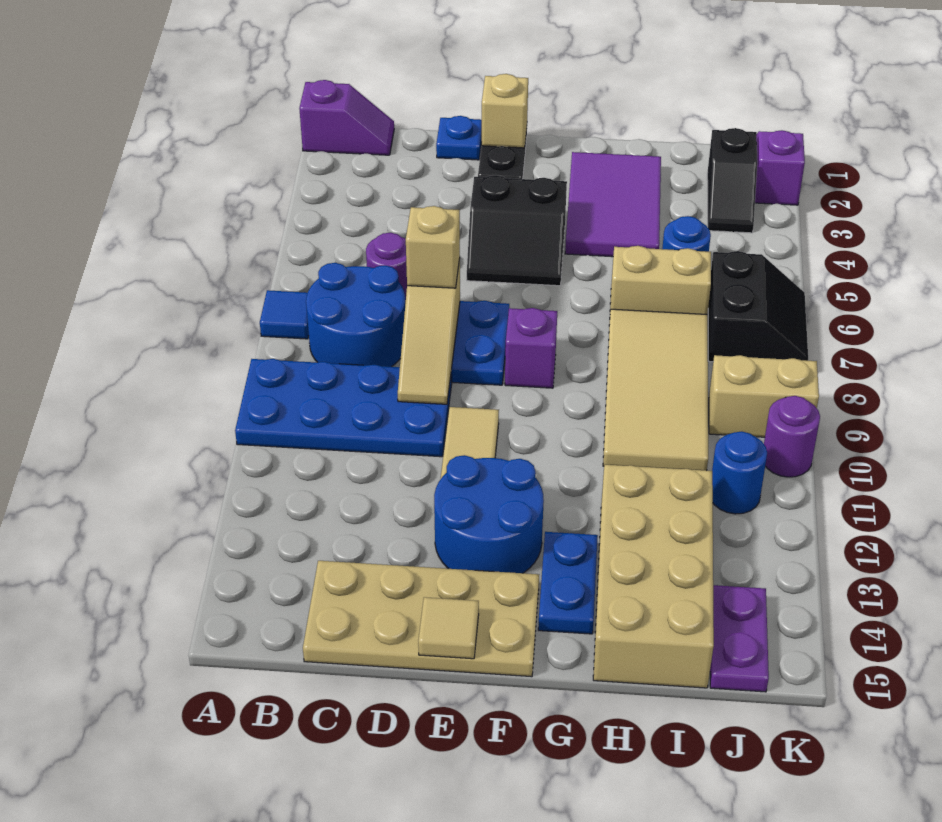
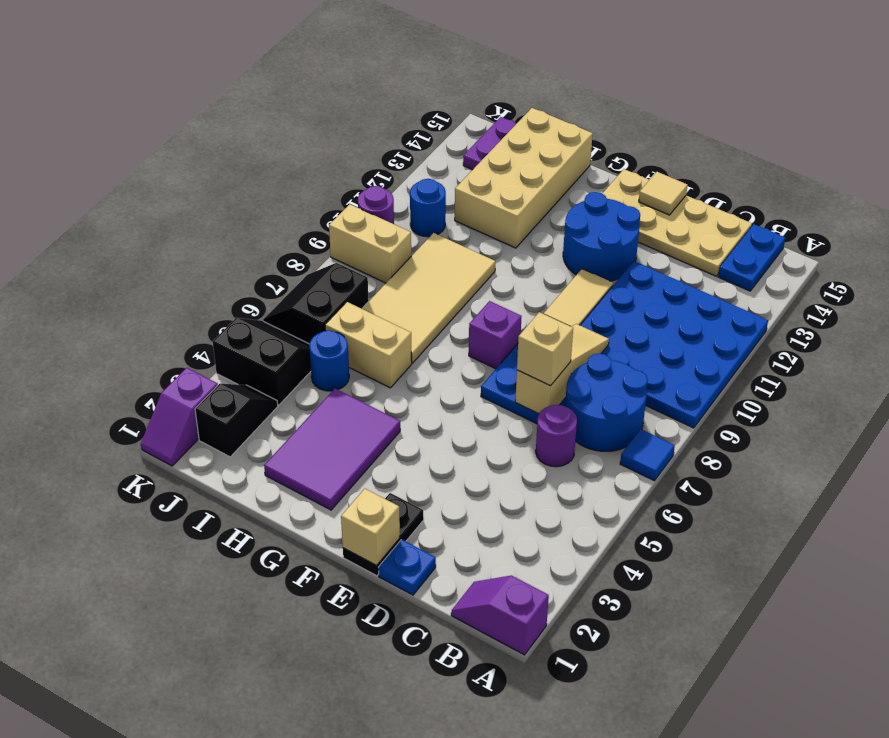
blue plate A9:D10 level 1 -> blue plate A9:D12 level 1
black slope E4:F5 level 1 top 4 -> black slope J4:K5 level 1 top 4
blue plate G13:G14 level 1 -> blue plate B14:B15 level 1

